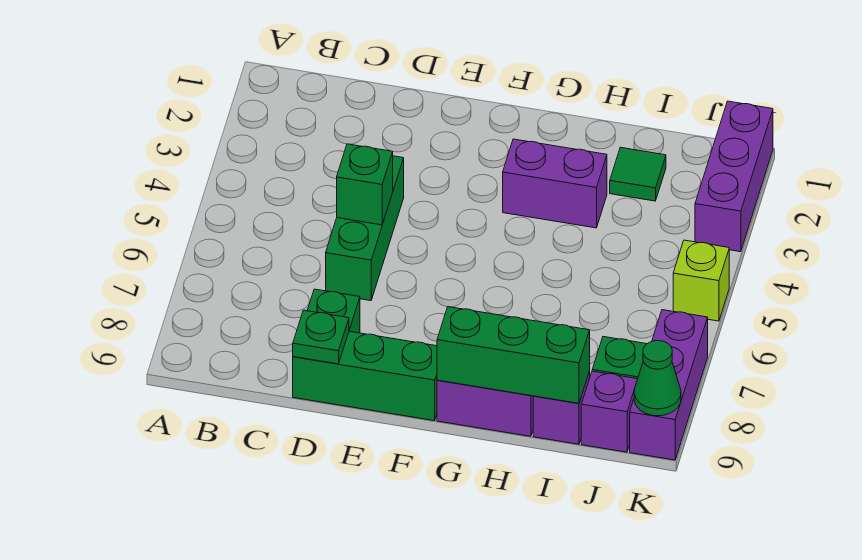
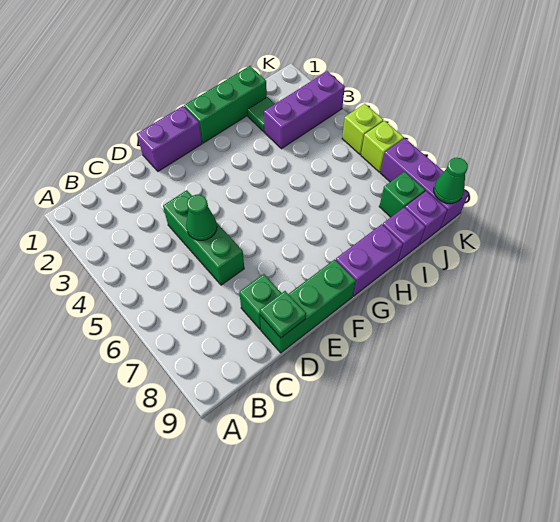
green brick D5 level 2 -> green cone D5 level 2
purple brick G3:H3 level 1 -> purple brick E1:F1 level 1
green brick G9:I9 level 2 -> green brick G1:I1 level 1
purple brick K1:K3 level 1 -> purple brick I3:K3 level 1
none -> lime brick K6 level 1

